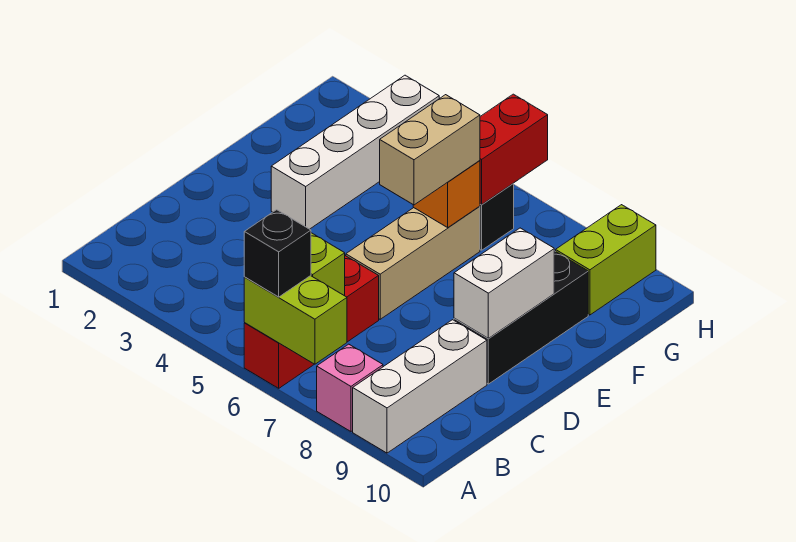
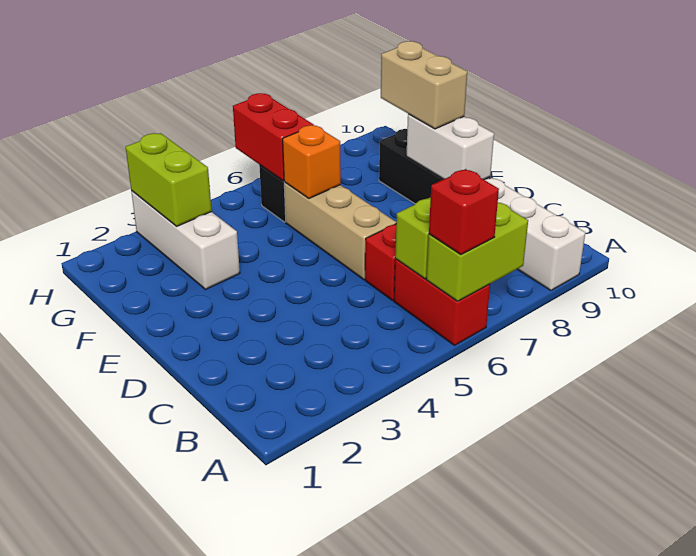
black brick A6 level 3 -> red brick A6 level 3
pink brick A8 level 1 -> none
white brick E3:H3 level 1 -> white brick F3:H3 level 1
tan brick E6:F6 level 3 -> tan brick E9:F9 level 3
lime brick G9:H9 level 1 -> lime brick G3:H3 level 2

